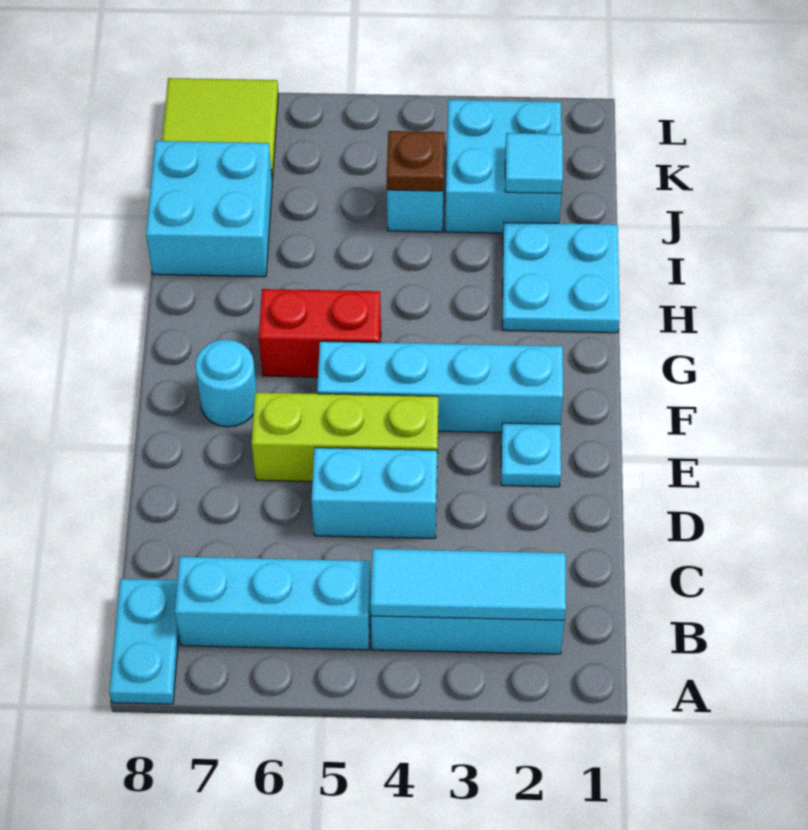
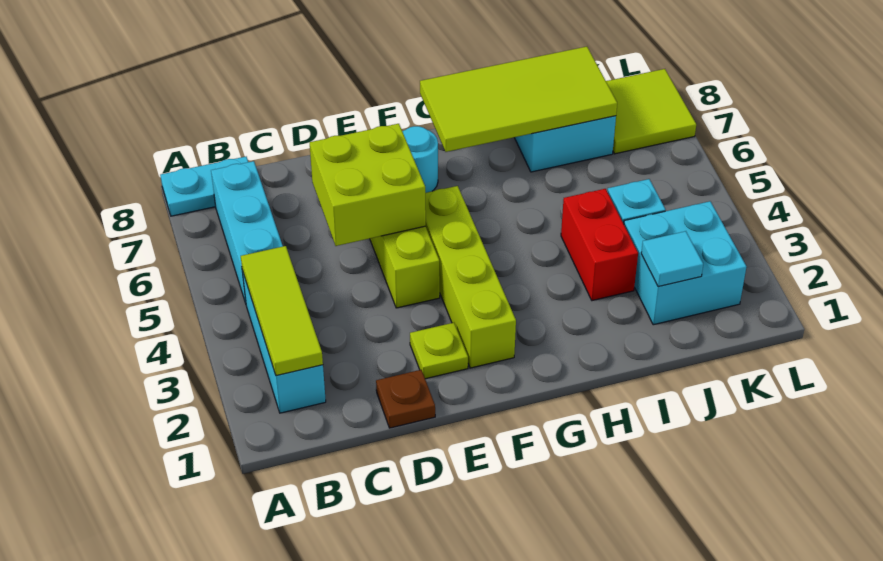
cyan tile B2:B4 level 2 -> lime tile B2:B4 level 2
cyan brick D4:D5 level 1 -> none
none -> lime brick D5:E6 level 2
cyan plate E2 level 1 -> lime plate E2 level 1
cyan brick F2:F5 level 1 -> lime brick F2:F5 level 1
red brick G5:G6 level 1 -> red brick I3:I4 level 1
none -> lime tile G7:J8 level 2
cyan plate H1:I2 level 1 -> none
brown plate J4 level 2 -> brown plate D1 level 1

